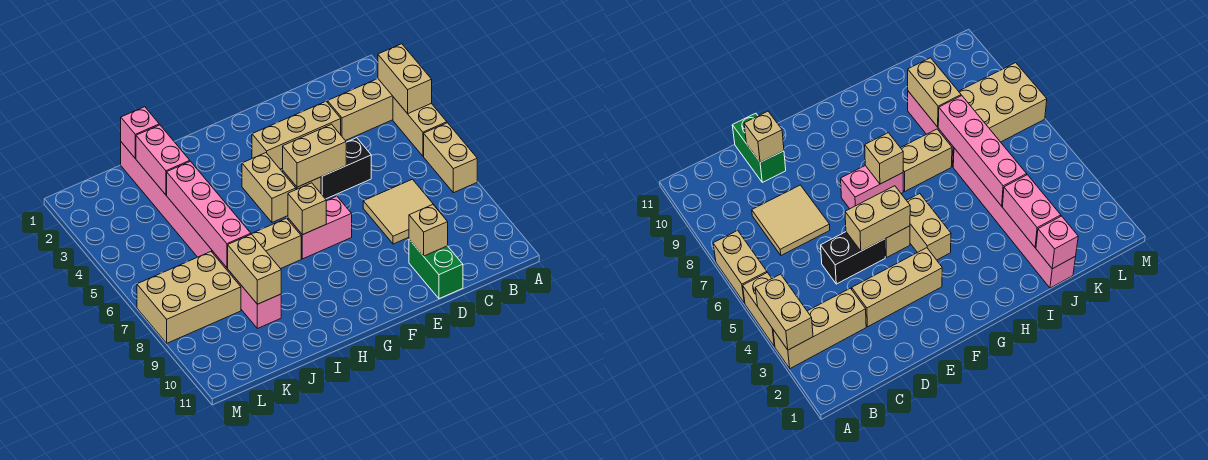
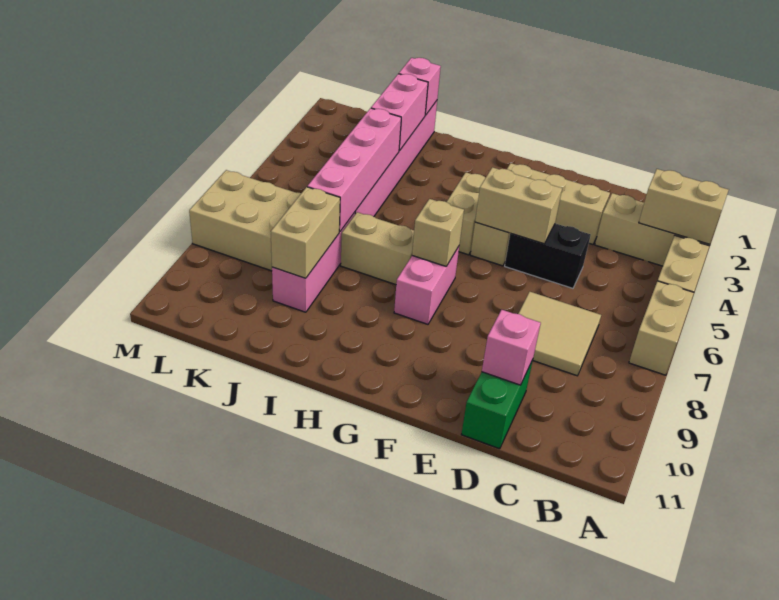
tan brick A3:A4 level 2 -> tan brick A3:B3 level 2
tan brick D10 level 2 -> pink brick D10 level 2
pink brick F7:G7 level 1 -> pink brick G7:G8 level 1

